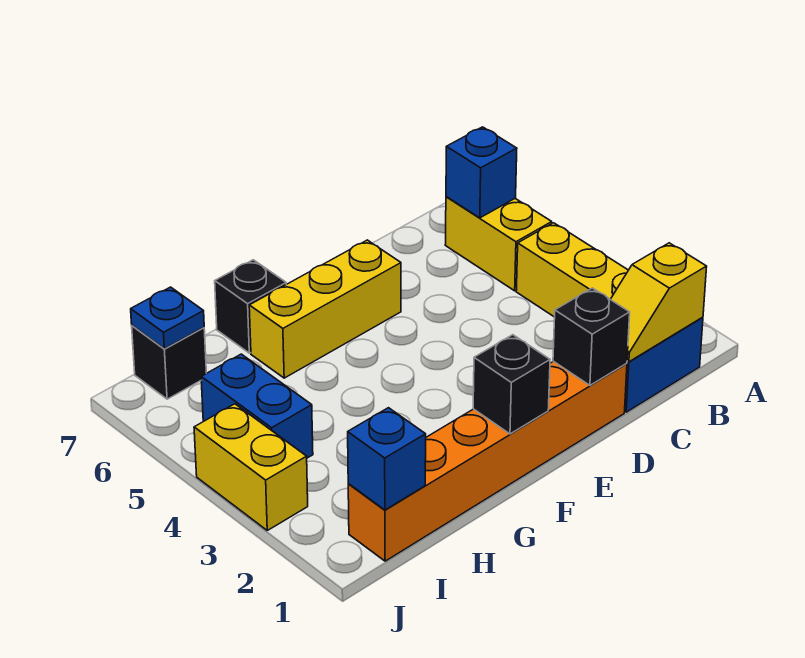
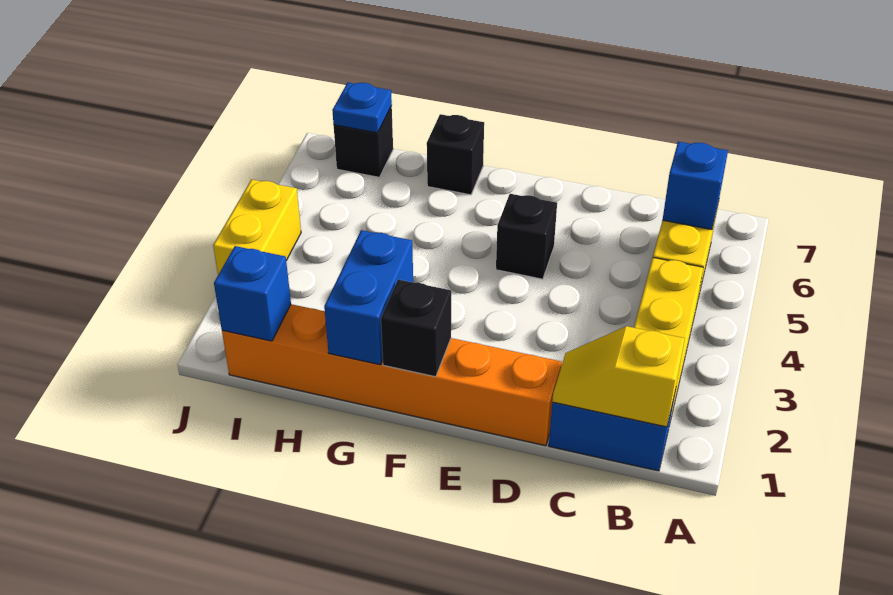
black brick D1 level 2 -> black brick E5 level 1
yellow brick E6:G6 level 1 -> none
blue brick I4:I5 level 1 -> blue brick G1:G2 level 2

